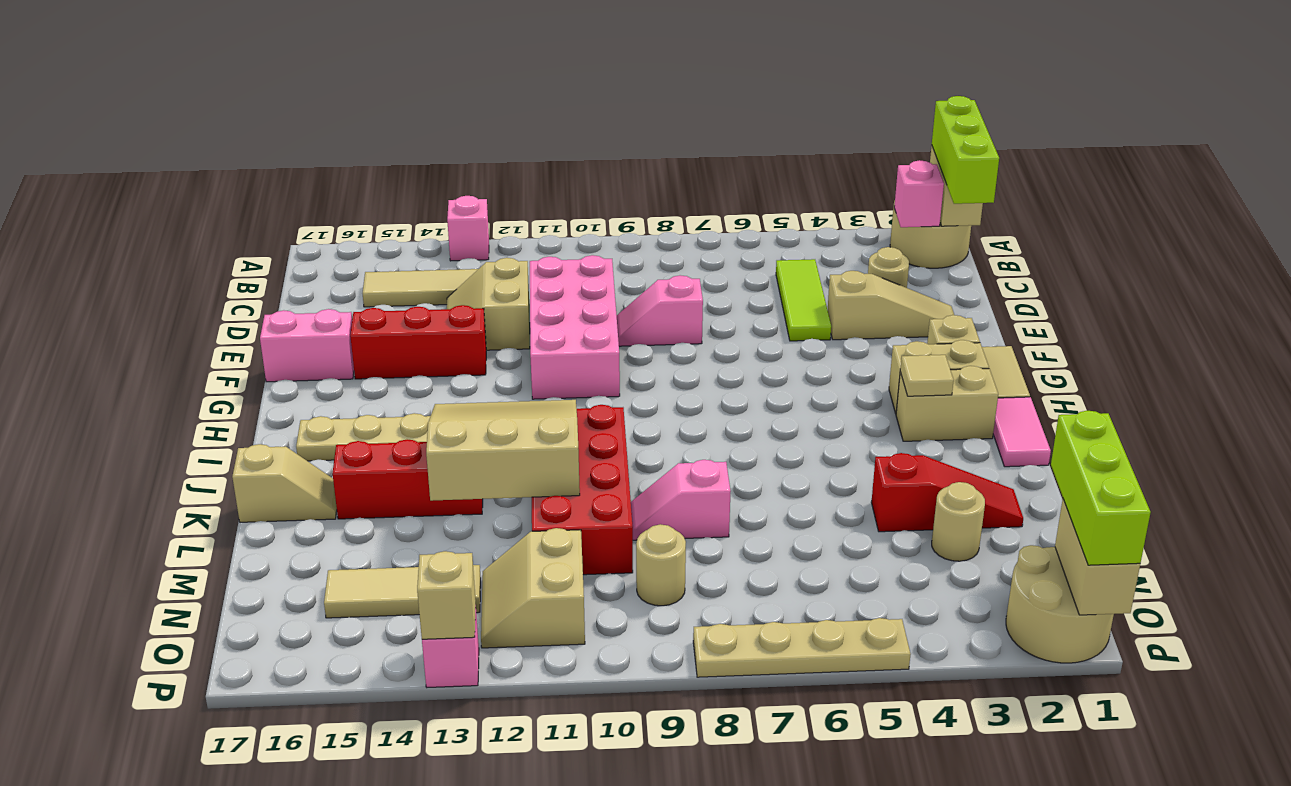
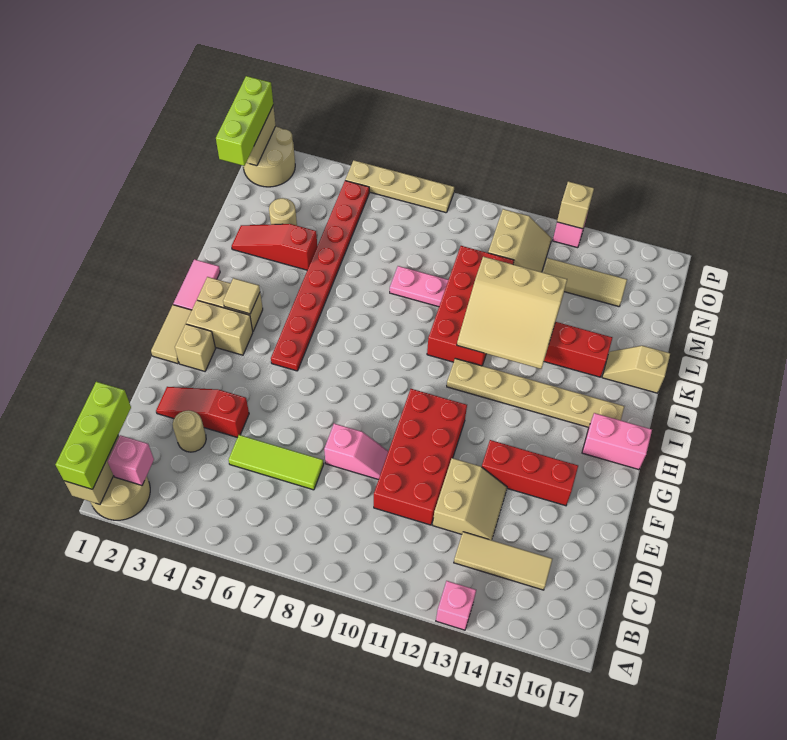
lime tile C5:E5 level 1 -> lime tile D5:D7 level 1
pink brick D10:G11 level 1 -> red brick D10:G11 level 1
tan slope E2:E4 level 1 top 4 -> red slope E2:E4 level 1 top 4
pink brick F16:F17 level 1 -> pink brick H16:H17 level 1
none -> red plate H5:O5 level 1
pink slope L8:L9 level 1 top 8 -> pink plate L8:L9 level 1
tan round brick N9 level 1 -> none

